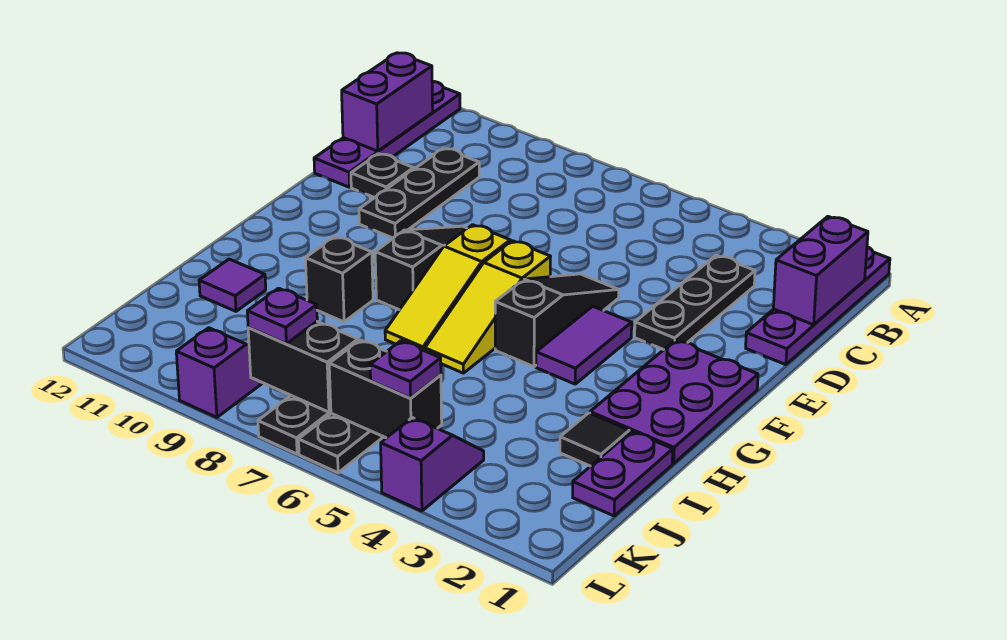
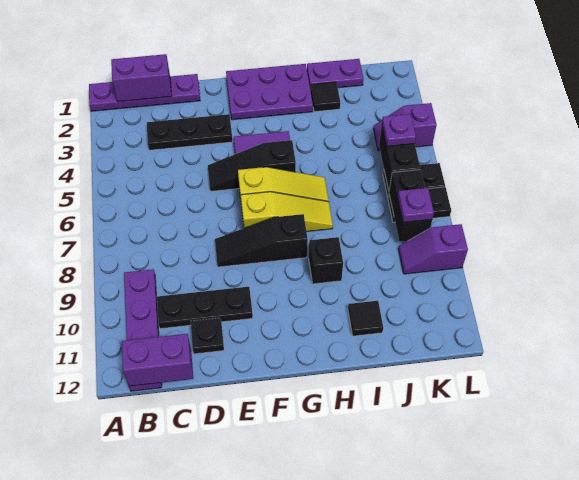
purple plate A12:D12 level 1 -> purple plate B9:B12 level 1
purple tile I11 level 1 -> black tile I11 level 1

